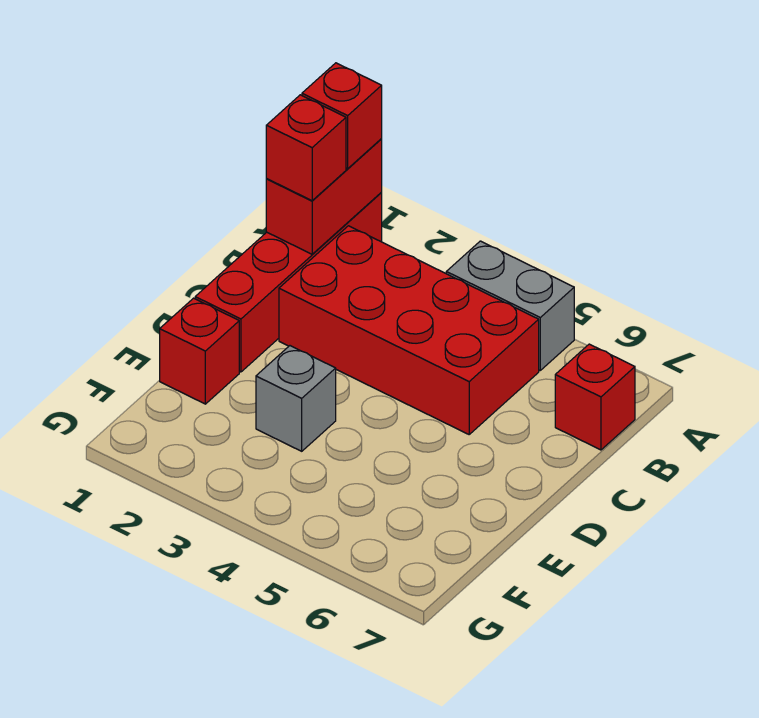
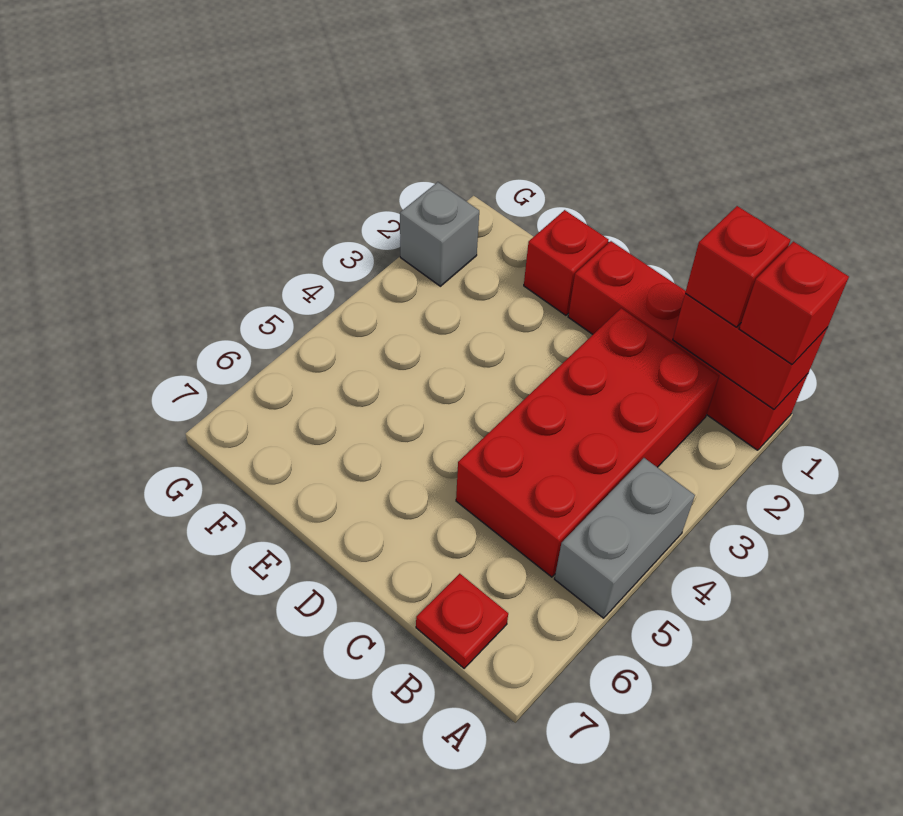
red brick B7 level 1 -> red plate B7 level 1
grey brick E3 level 1 -> grey brick G2 level 1

